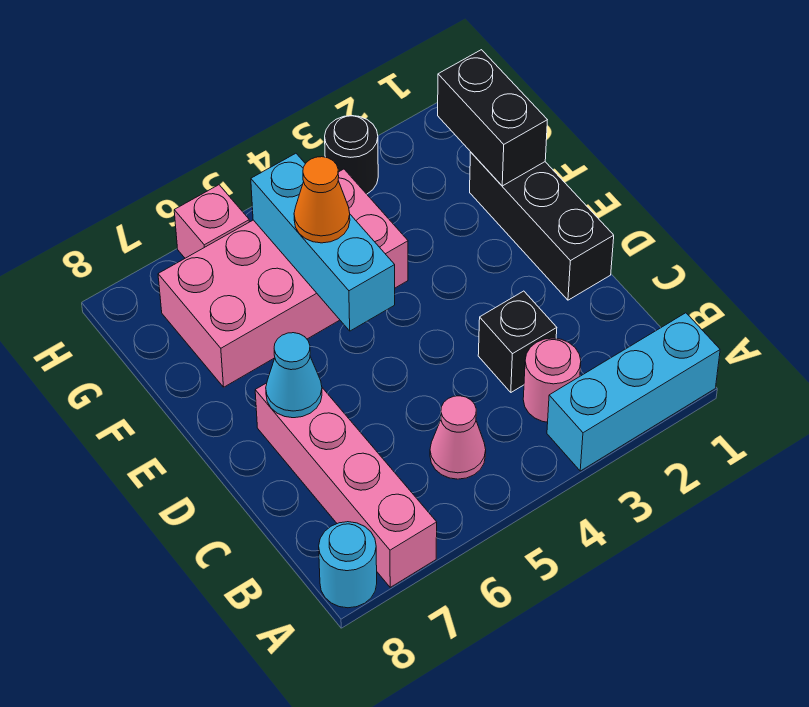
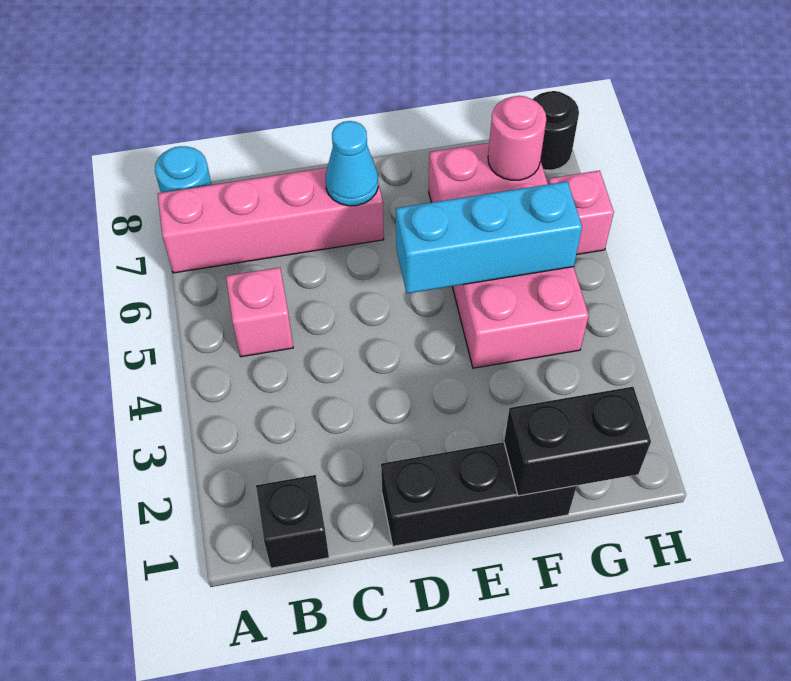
cyan brick A1:A3 level 1 -> none
pink round brick B3 level 1 -> pink round brick G7 level 2
pink cone B5 level 1 -> pink brick B5 level 1
black brick C3 level 1 -> black brick B1 level 1
orange cone F5 level 3 -> none
black round brick H3 level 1 -> black round brick H8 level 1

